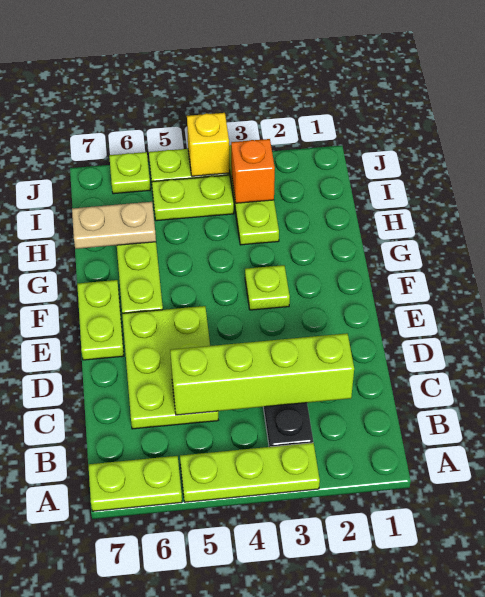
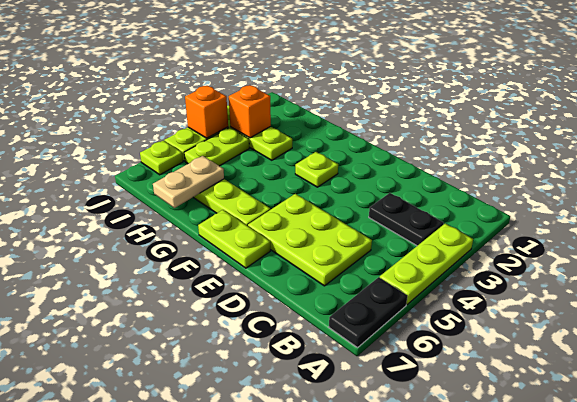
lime plate A6:A7 level 1 -> black plate A6:A7 level 1
lime brick C2:C5 level 2 -> none
yellow brick J4 level 2 -> orange brick J4 level 2

